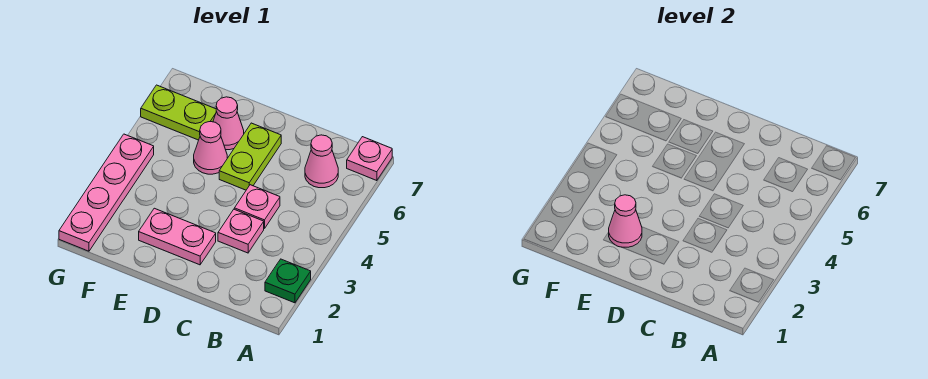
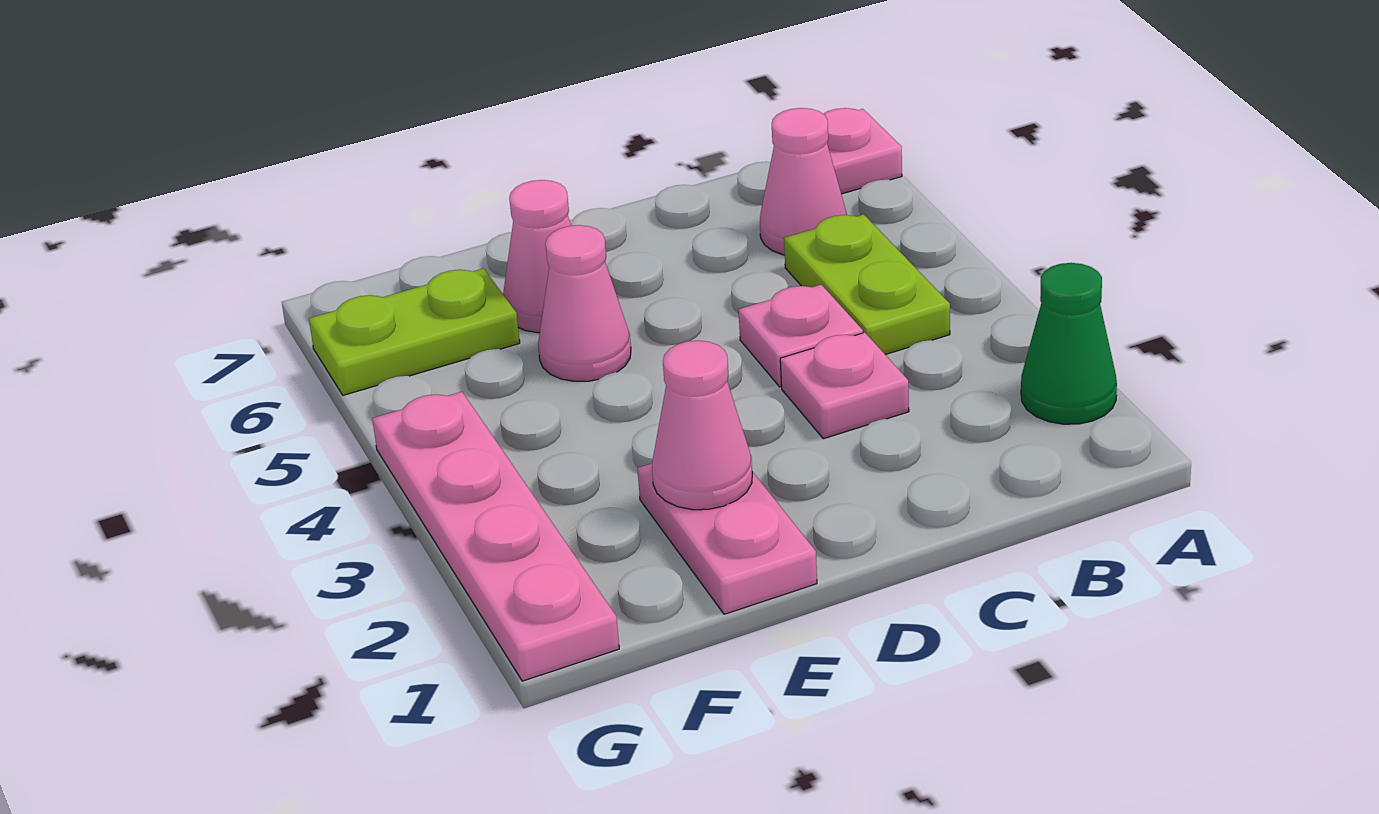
green plate A2 level 1 -> green cone A2 level 1
pink plate D2:E2 level 1 -> pink plate E1:E2 level 1
lime plate D5:D6 level 1 -> lime plate B4:B5 level 1

